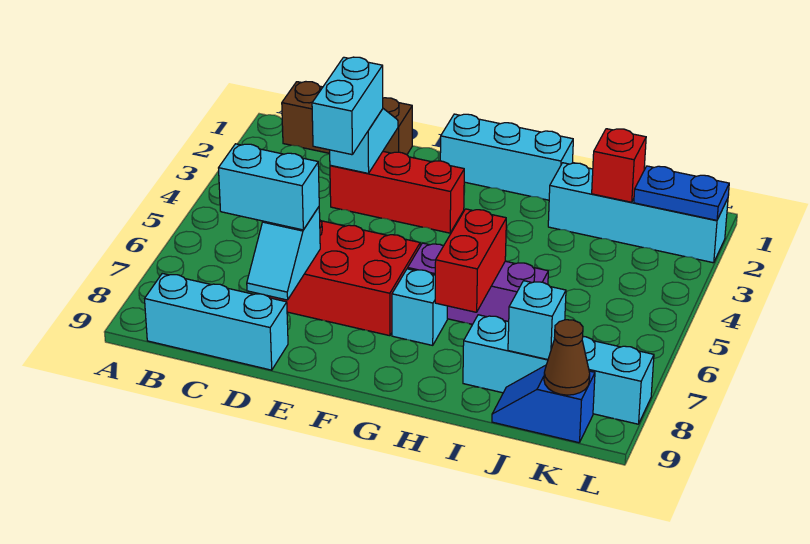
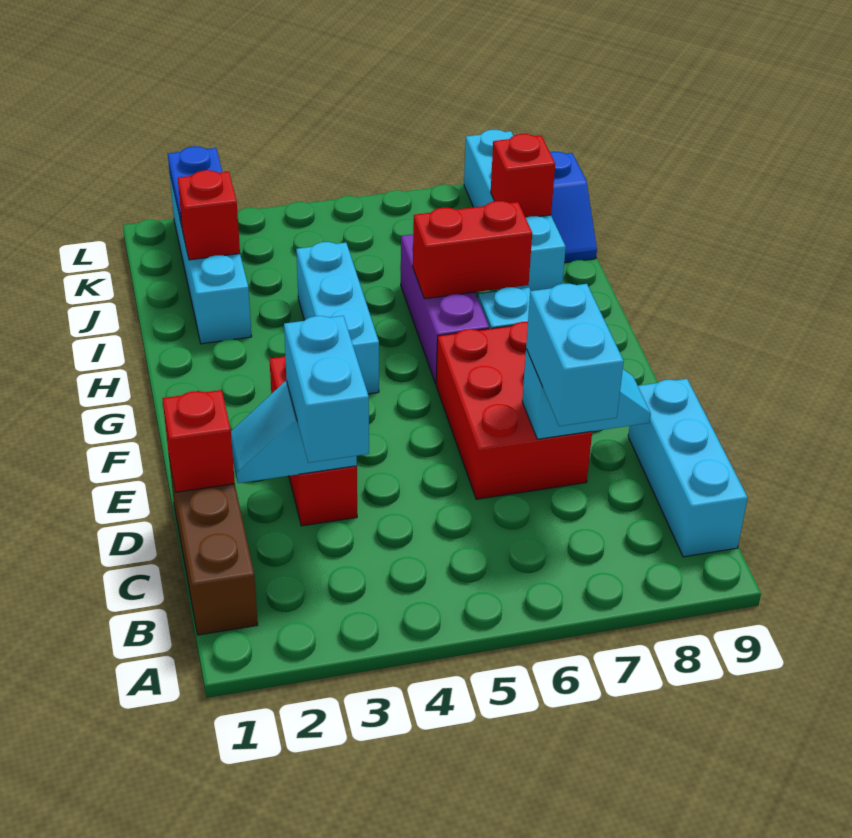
none -> red brick D1 level 2
cyan brick D3:D4 level 3 -> cyan brick C3:D3 level 3
cyan brick F1:H1 level 1 -> cyan brick G4:I4 level 1
cyan brick J8 level 2 -> red brick J8 level 2
brown cone K9 level 2 -> none

